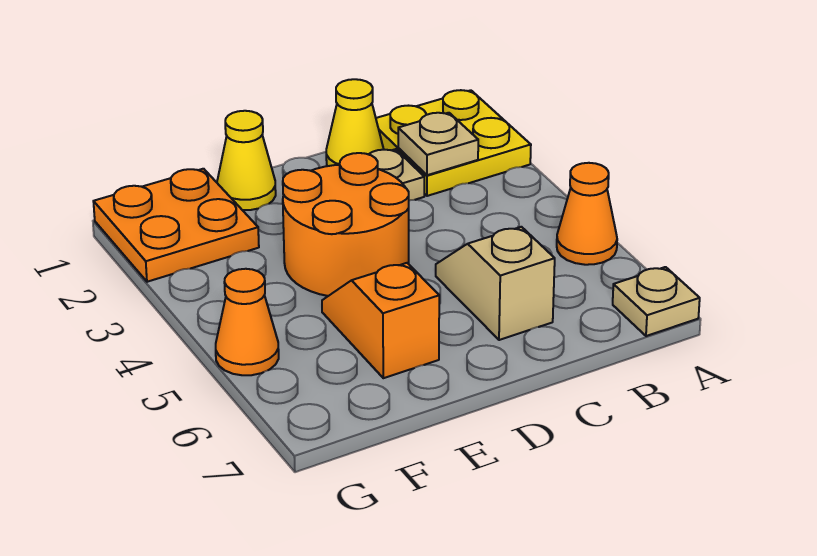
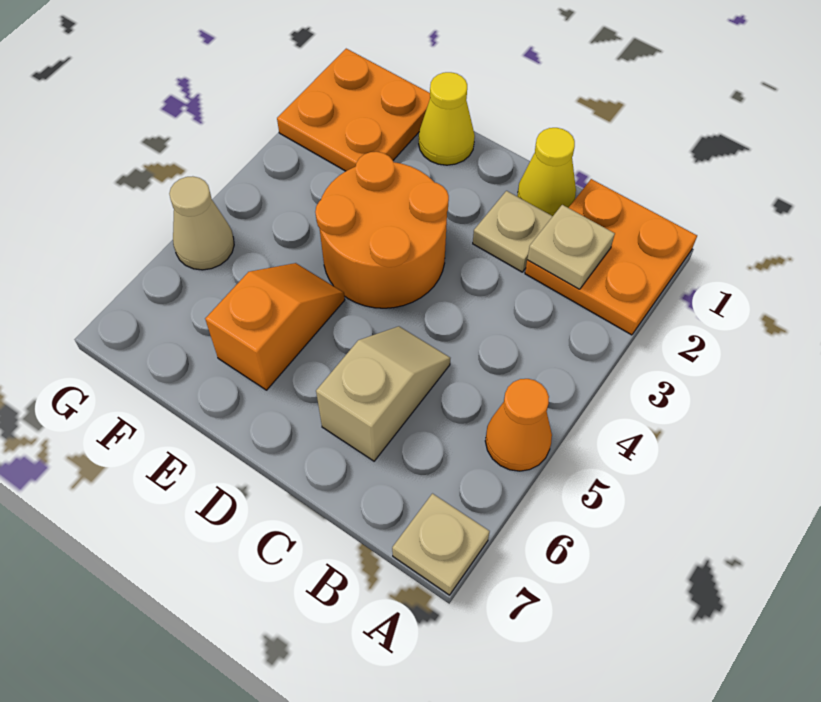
yellow plate A1:B2 level 1 -> orange plate A1:B2 level 1
orange cone G5 level 1 -> tan cone G5 level 1

